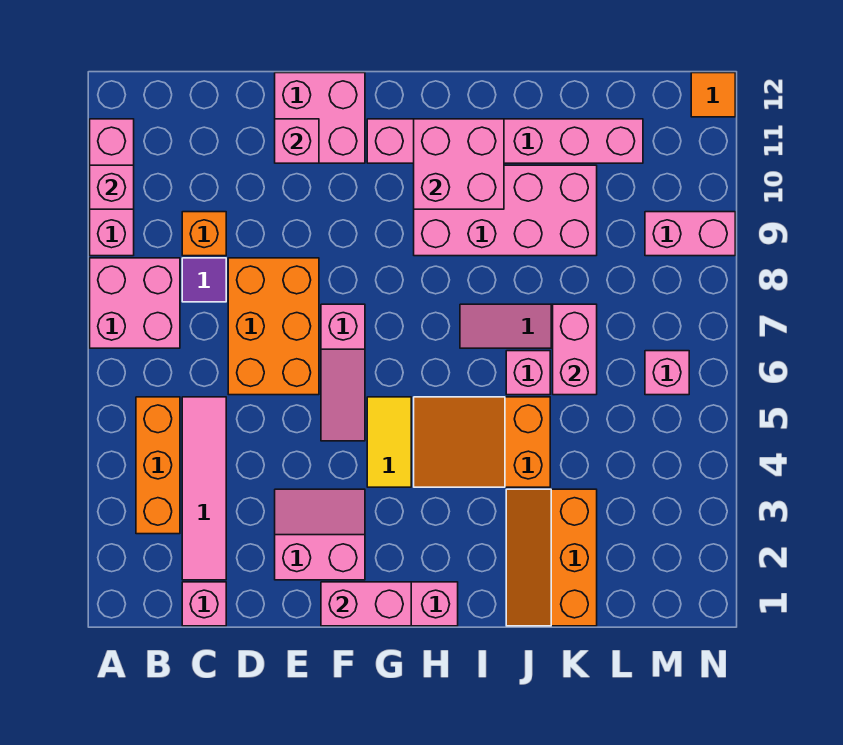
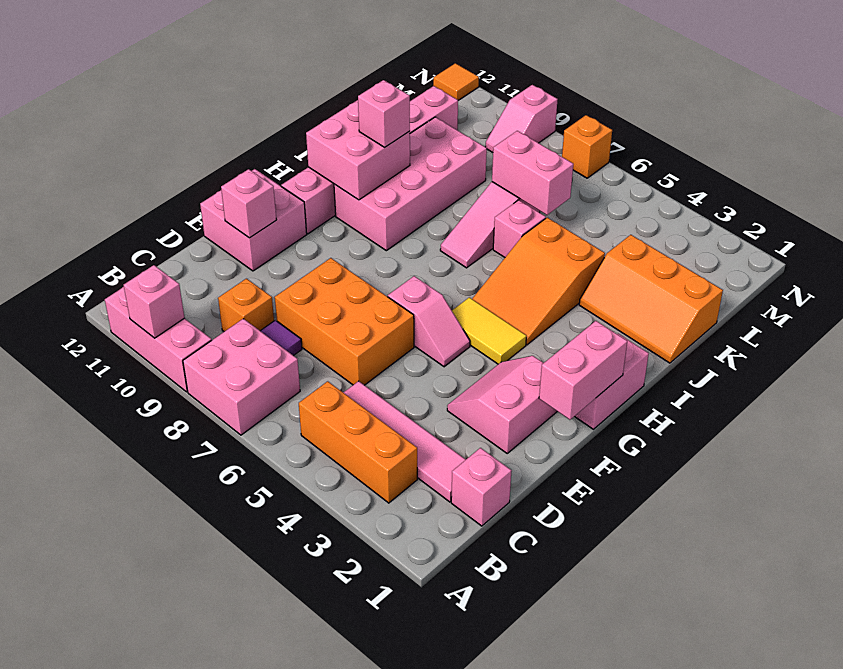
pink slope F5:F7 level 1 top 7 -> pink slope F5:F6 level 1 top 6
pink brick M6 level 1 -> pink brick I10 level 3
pink brick M9:N9 level 1 -> pink slope M9:N9 level 1 top N
none -> orange brick N7 level 1

